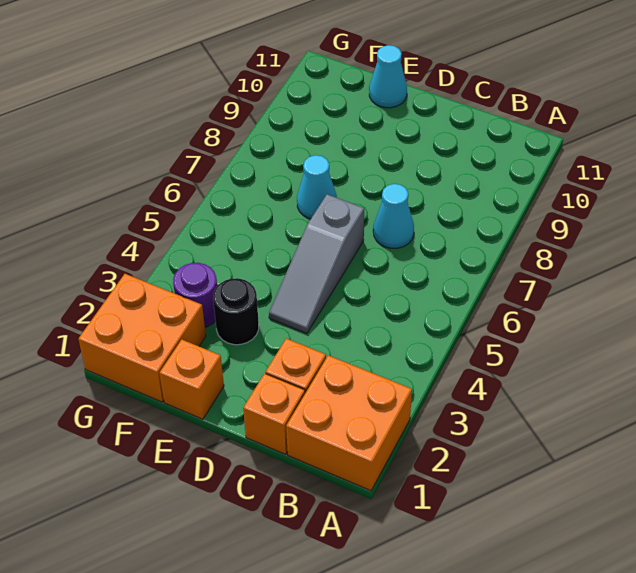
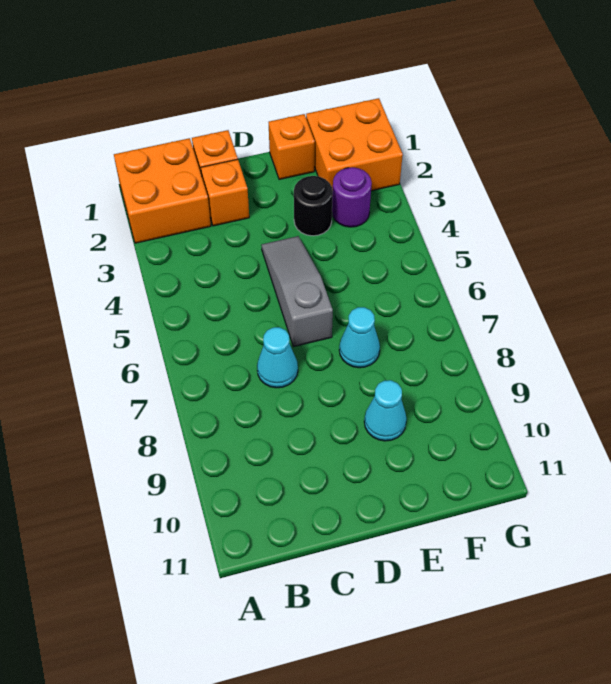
cyan cone E11 level 1 -> cyan cone E9 level 1

